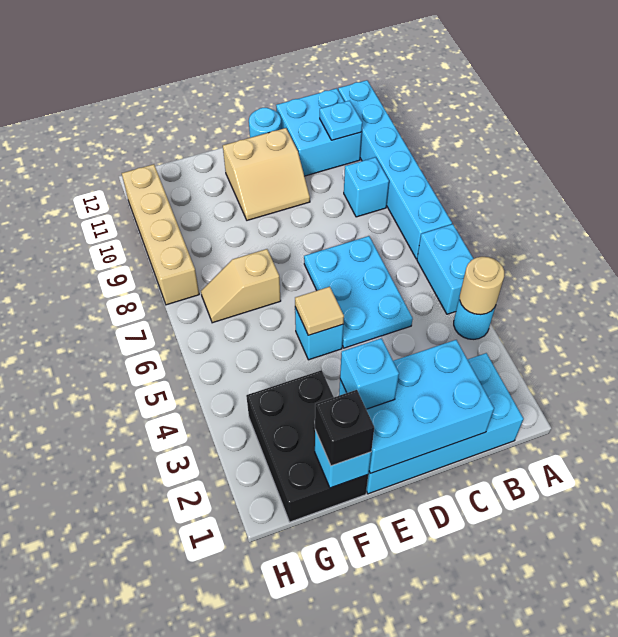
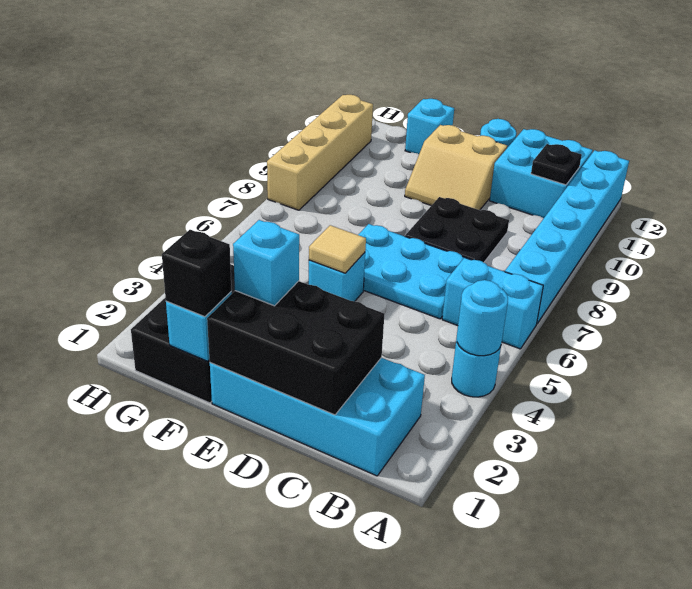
tan round brick A4 level 2 -> cyan round brick A4 level 2
cyan brick A5:A6 level 1 -> cyan brick A6:B6 level 1
cyan brick B9 level 1 -> cyan brick F12 level 1
cyan plate B11 level 2 -> black plate B11 level 2
cyan brick C1:E2 level 2 -> black brick C1:E2 level 2
cyan plate C5:D7 level 1 -> cyan plate C6:E7 level 1
none -> black plate C8:D9 level 1
tan slope F7:G7 level 1 top F -> none

